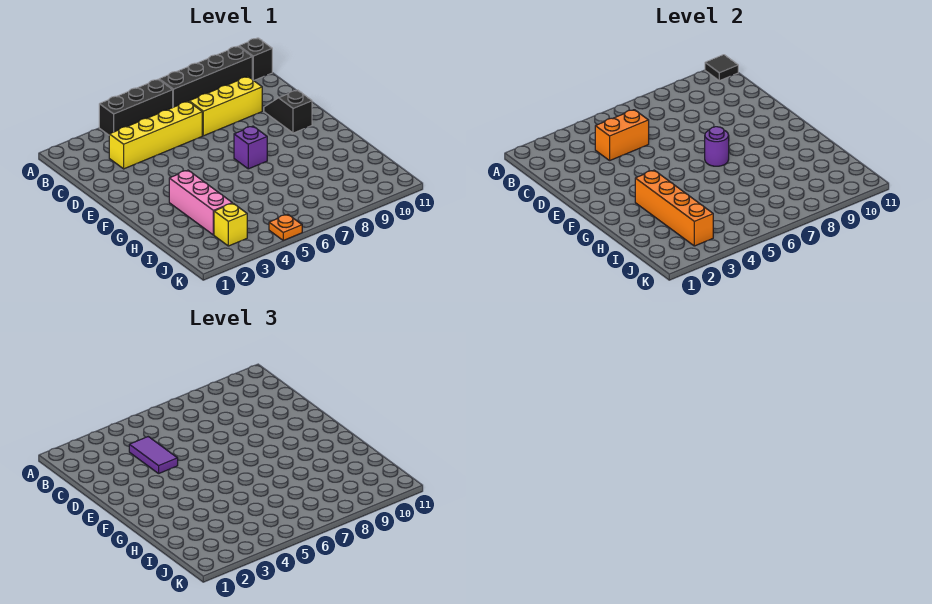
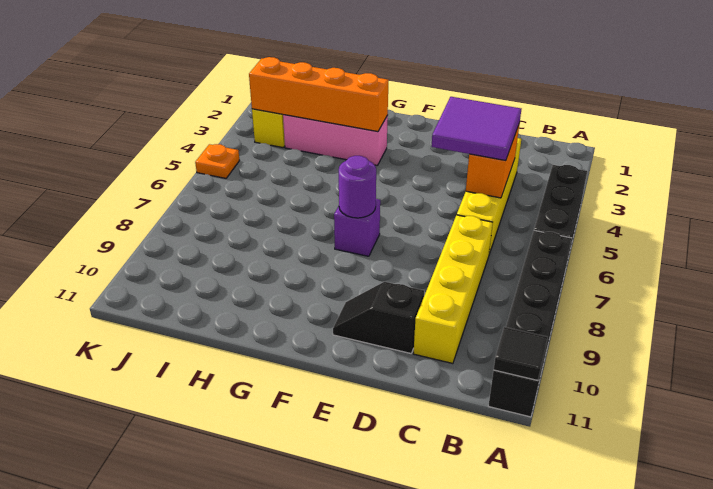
purple tile C4:D4 level 3 -> purple tile C4:D5 level 3
yellow brick C7:C9 level 1 -> yellow brick C7:C10 level 1
black slope D10:E10 level 1 top E -> black slope D10:E10 level 1 top D

